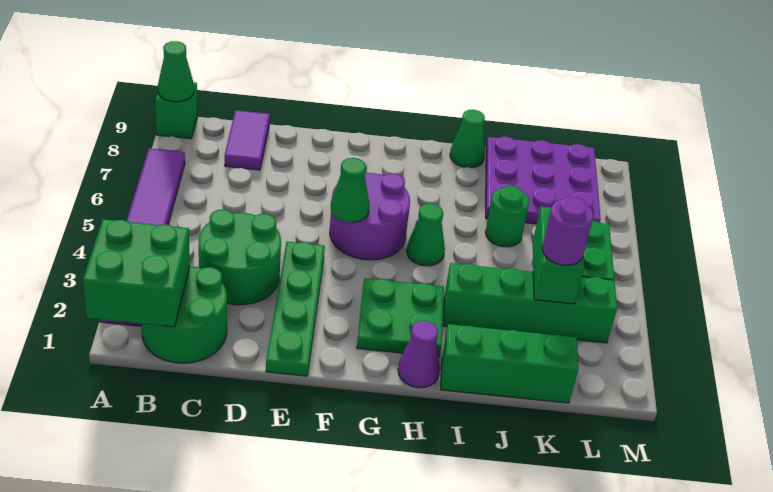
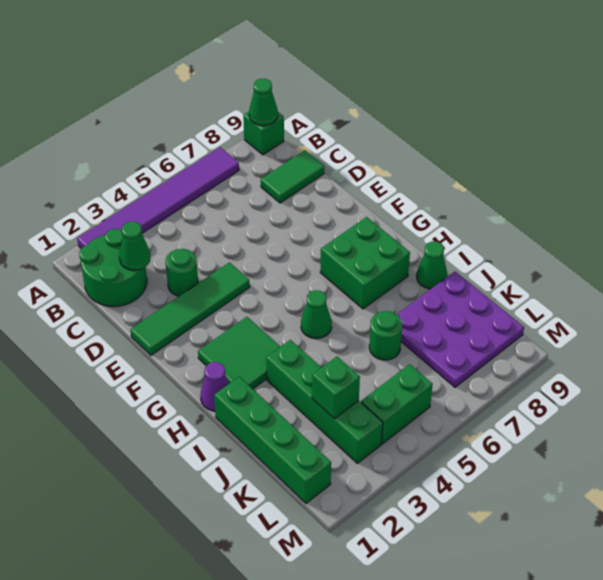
green brick A1:B2 level 2 -> green brick G7:H8 level 1
green round brick C3:D4 level 1 -> green round brick D3 level 1
purple tile C8:C9 level 1 -> green tile C8:C9 level 1
green plate E1:E4 level 1 -> green tile E1:E4 level 1
purple round brick F5:G6 level 1 -> none
green cone F5 level 2 -> green cone C2 level 2
green plate G2:H3 level 1 -> green tile G2:H3 level 1
green brick I1:K1 level 1 -> green brick I1:L1 level 1
green brick K3:K4 level 2 -> green brick K3 level 2
purple round brick K3 level 3 -> none

